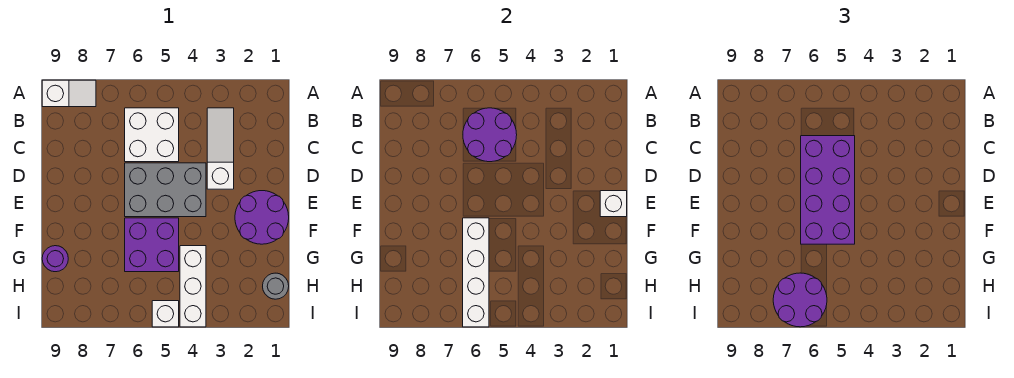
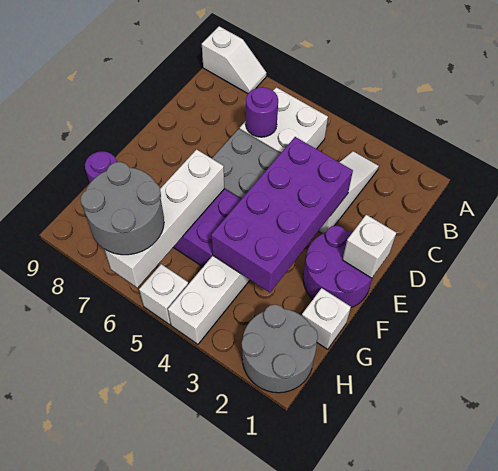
purple round brick B5:C6 level 2 -> purple round brick C6 level 2
purple brick C5:F6 level 3 -> purple brick D3:G4 level 2
none -> white brick G1 level 1
grey round brick H1 level 1 -> grey round brick H1:I2 level 1
purple round brick H6:I7 level 3 -> grey round brick H6:I7 level 3

